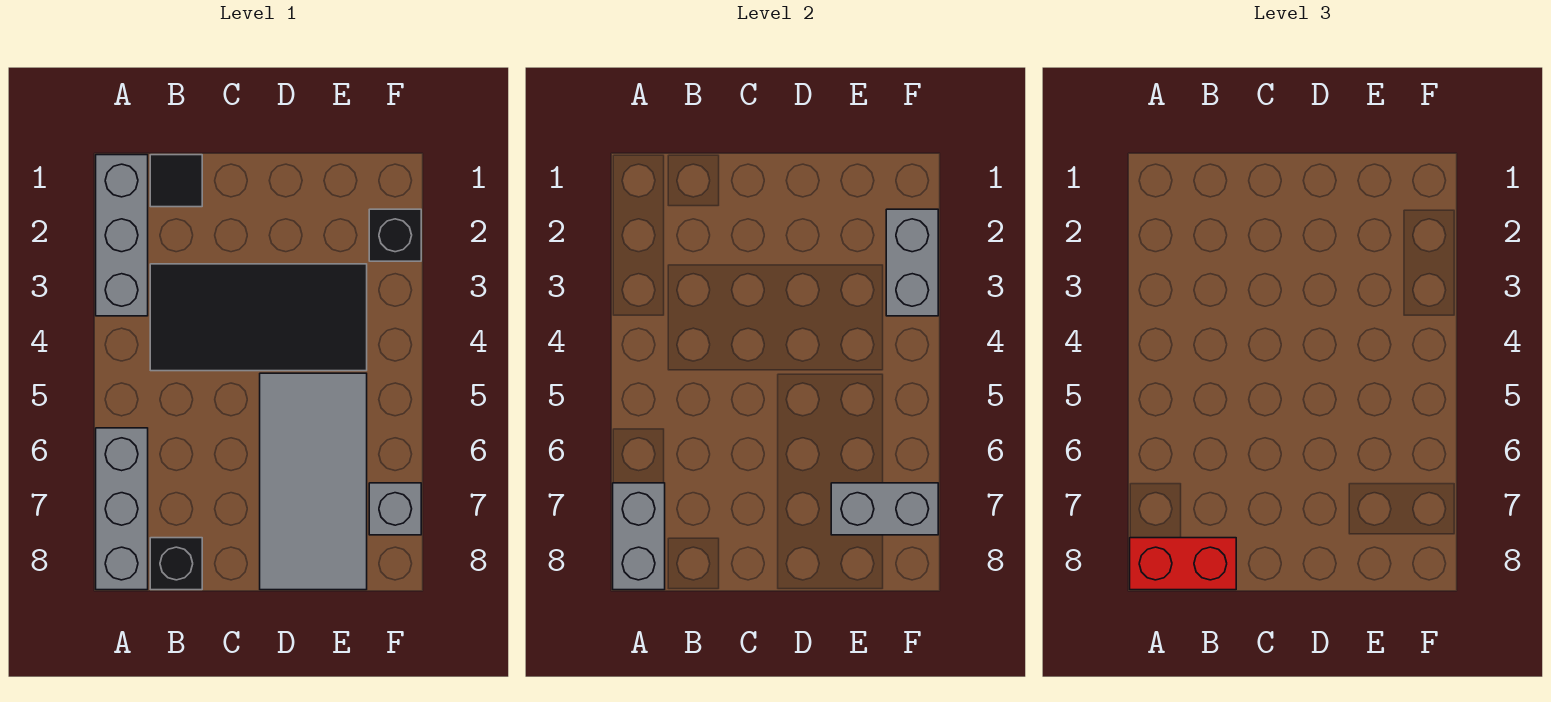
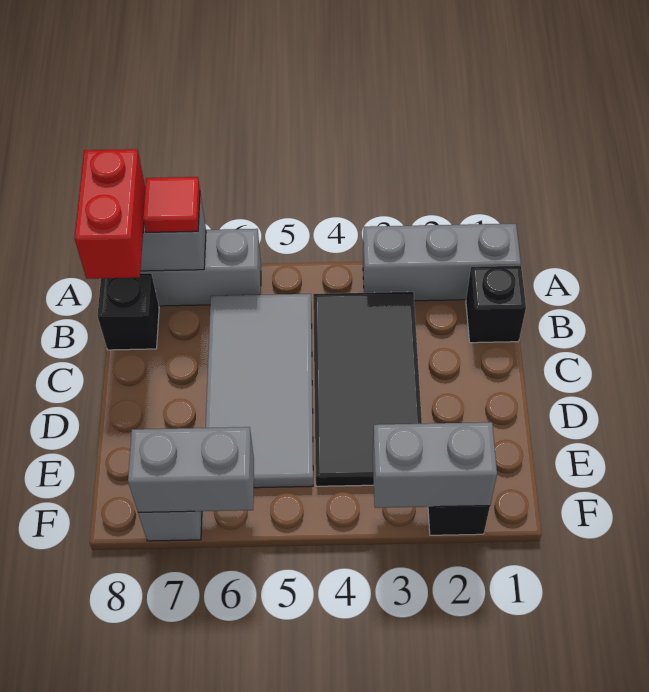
none -> red tile A7 level 3
black tile B1 level 1 -> black brick B1 level 1
grey tile D5:E8 level 1 -> grey tile B5:E6 level 1
grey brick E7:F7 level 2 -> grey brick F6:F7 level 2

